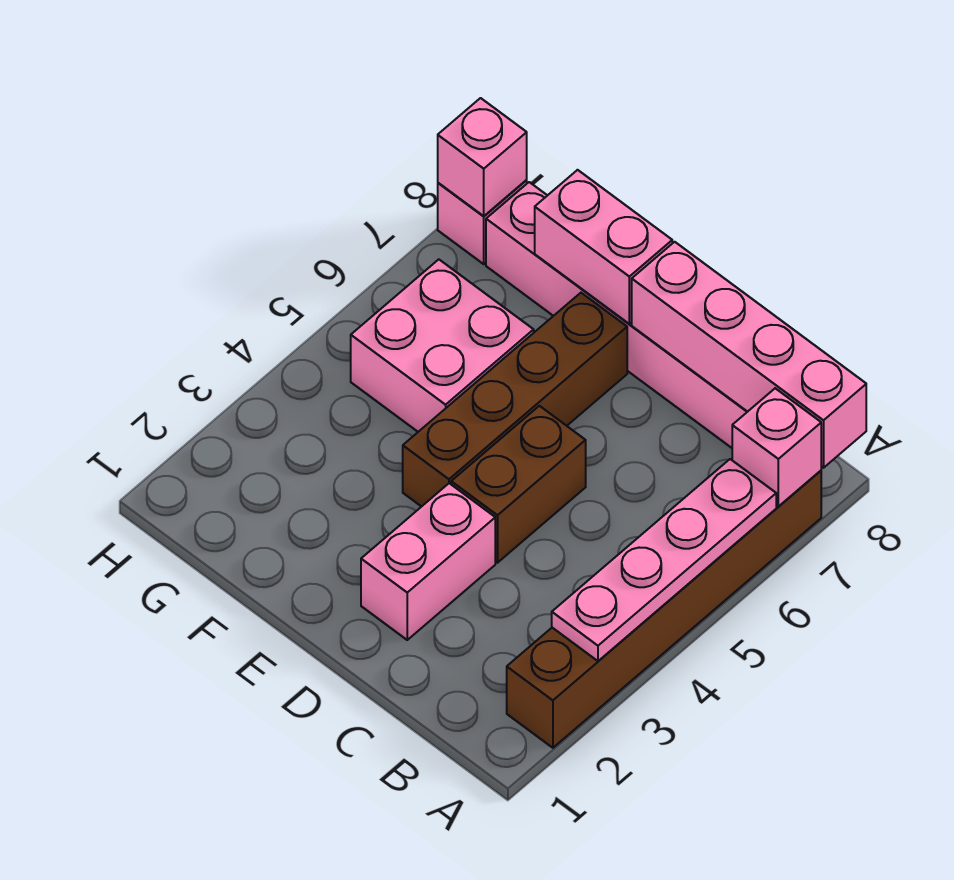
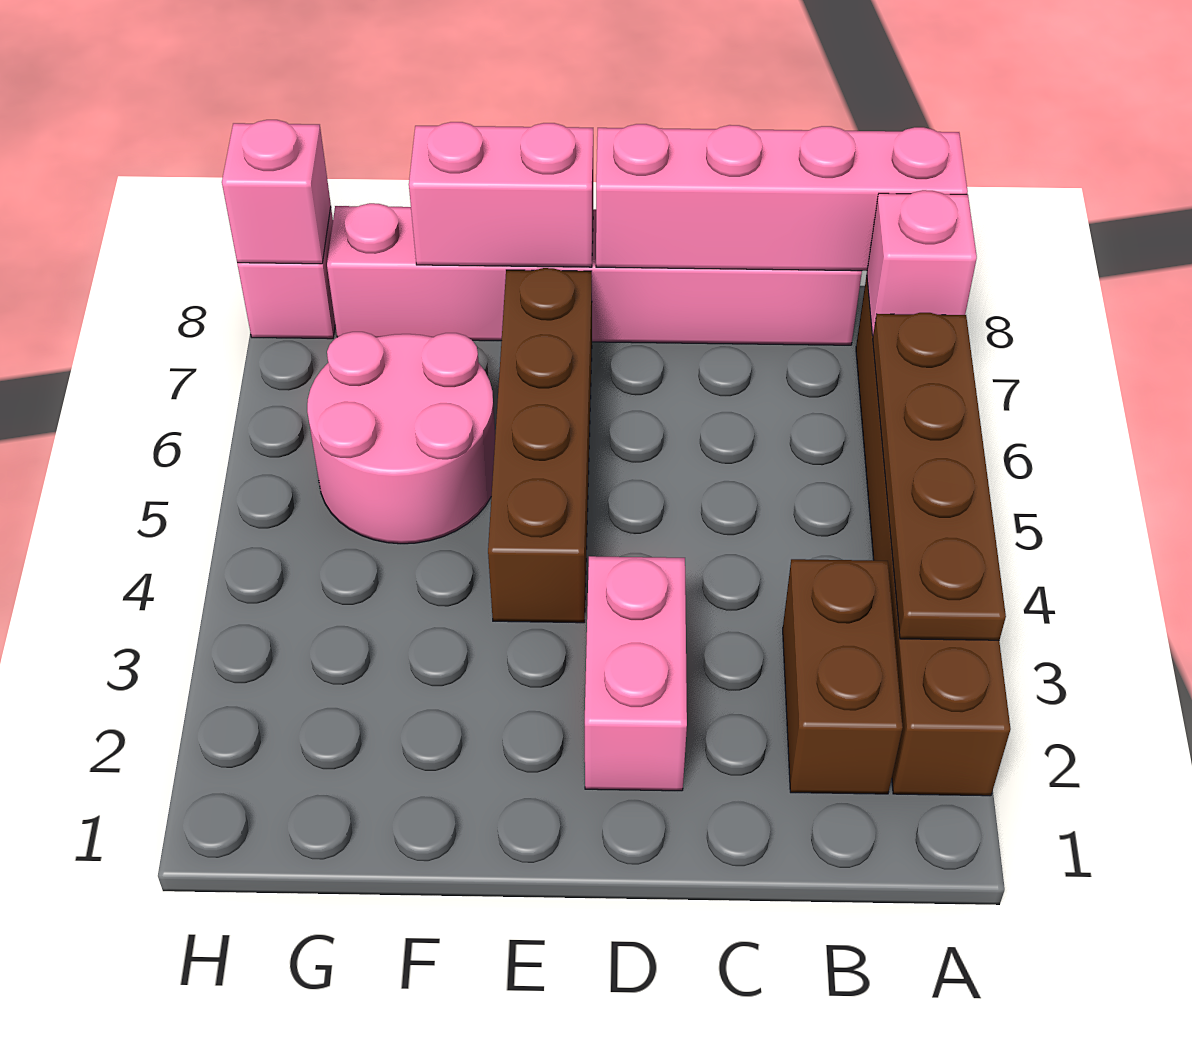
pink plate A3:A6 level 2 -> brown plate A3:A6 level 2
brown brick D4:D5 level 1 -> brown brick B2:B3 level 1
pink brick F5:G6 level 1 -> pink round brick F5:G6 level 1

